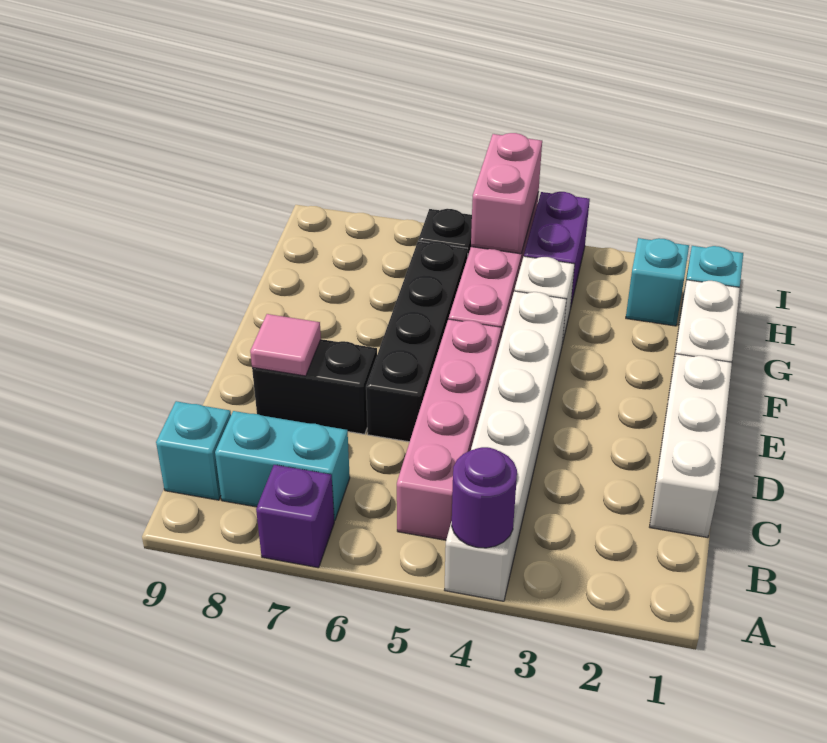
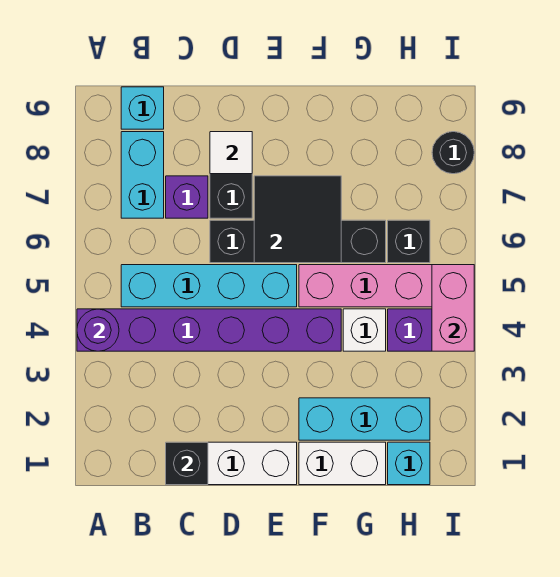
white brick A4:F4 level 1 -> purple brick A4:F4 level 1
purple brick A7 level 1 -> purple brick C7 level 1
pink brick B5:E5 level 1 -> cyan brick B5:E5 level 1
none -> black brick C1 level 2
pink tile D8 level 2 -> white tile D8 level 2
none -> black tile E6:F7 level 2
cyan brick H2 level 1 -> cyan brick F2:H2 level 1
pink brick H5:I5 level 2 -> pink brick I4:I5 level 2
none -> black round brick I8 level 1

